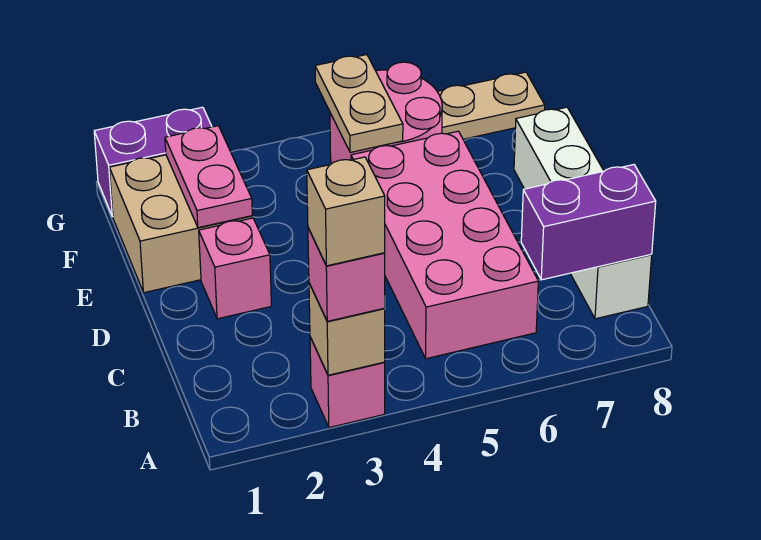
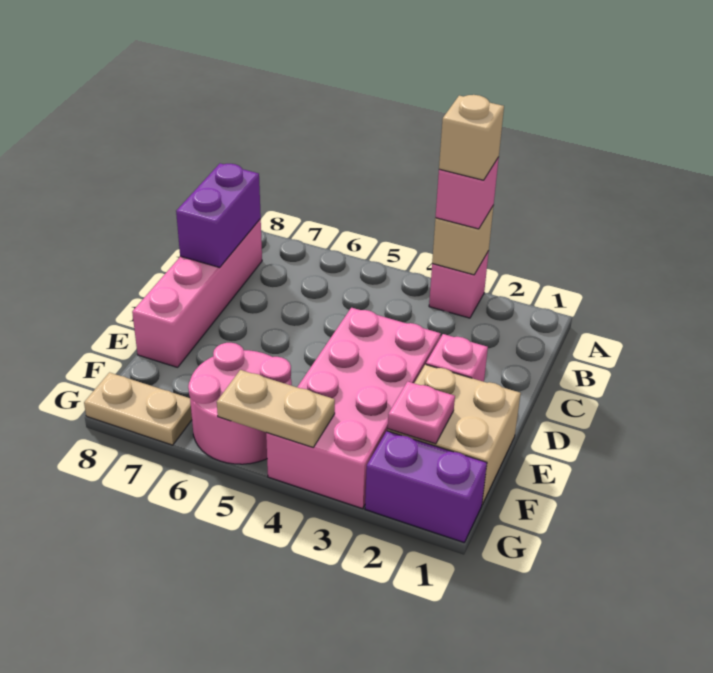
pink brick B5:E6 level 1 -> pink brick D3:G4 level 1
purple brick B7:B8 level 2 -> purple brick B8:C8 level 2
white brick B8:E8 level 1 -> pink brick B8:E8 level 1
pink plate E2:F2 level 2 -> pink plate F2 level 2
tan plate F5:G5 level 2 -> tan plate G4:G5 level 2

